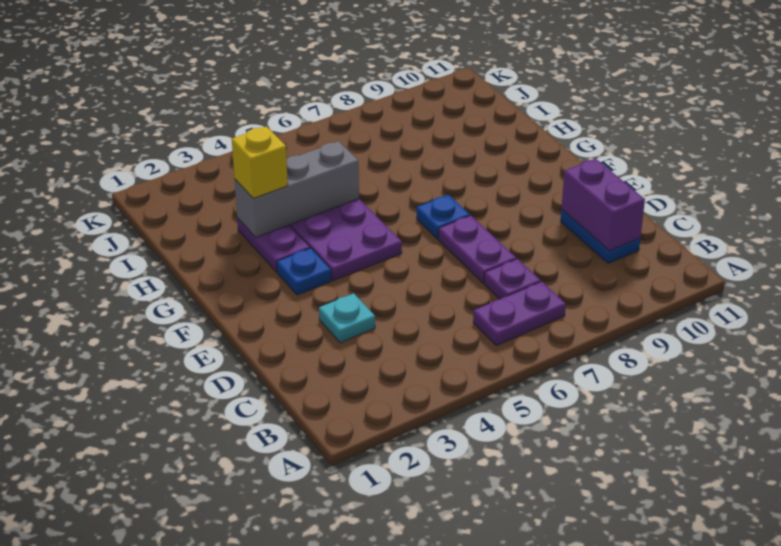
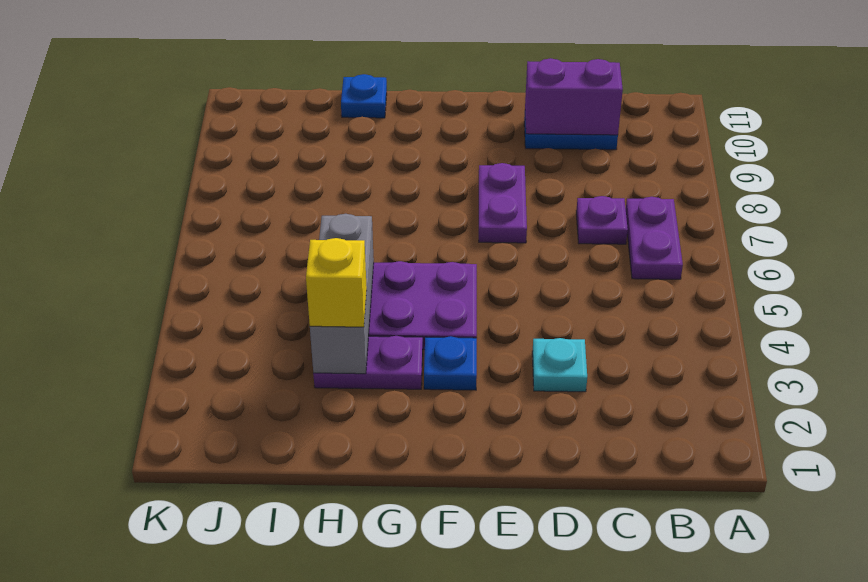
purple plate D7:E7 level 1 -> purple plate E7:E8 level 1
blue plate F7 level 1 -> blue plate H11 level 1

